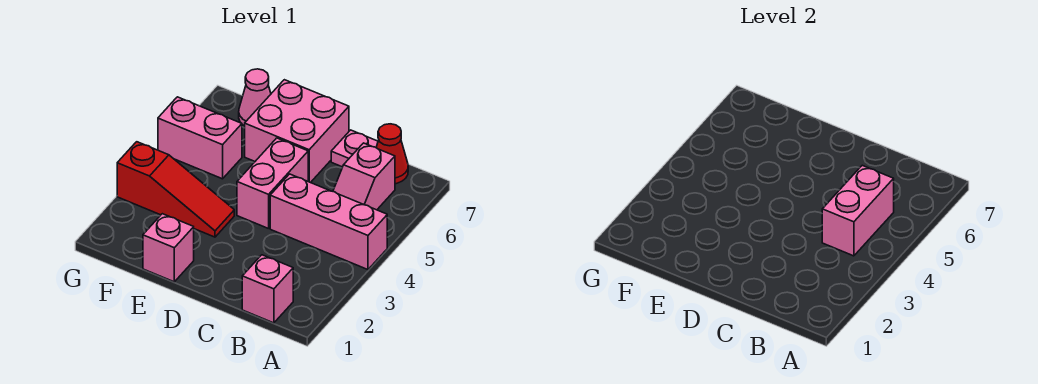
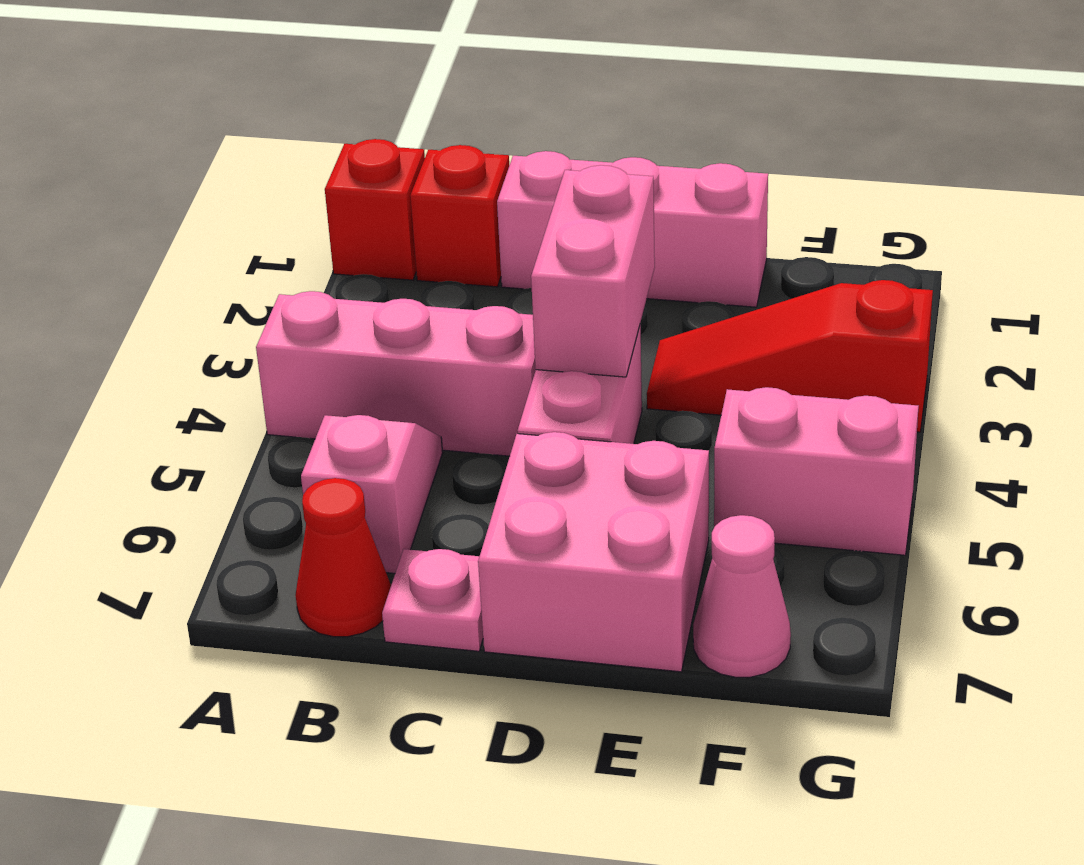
none -> red brick A1 level 1
pink brick B1 level 1 -> red brick B1 level 1
pink brick B4:B5 level 2 -> pink brick D3:D4 level 2
pink brick E1 level 1 -> pink brick C1:E1 level 1

